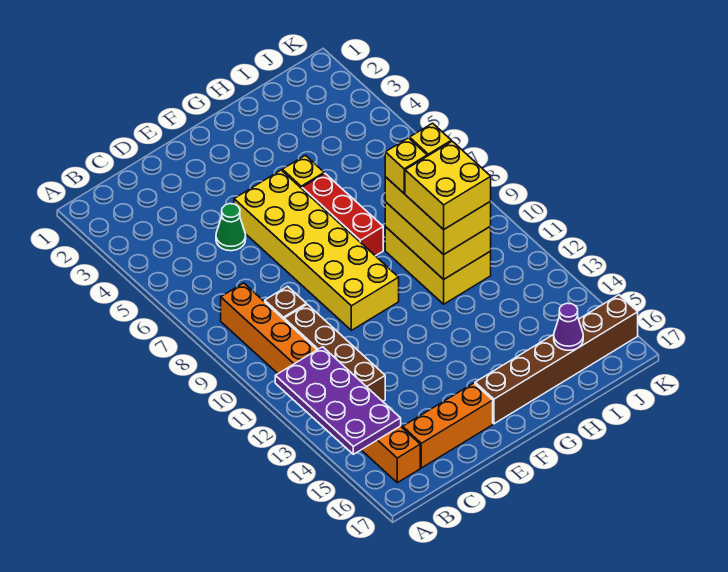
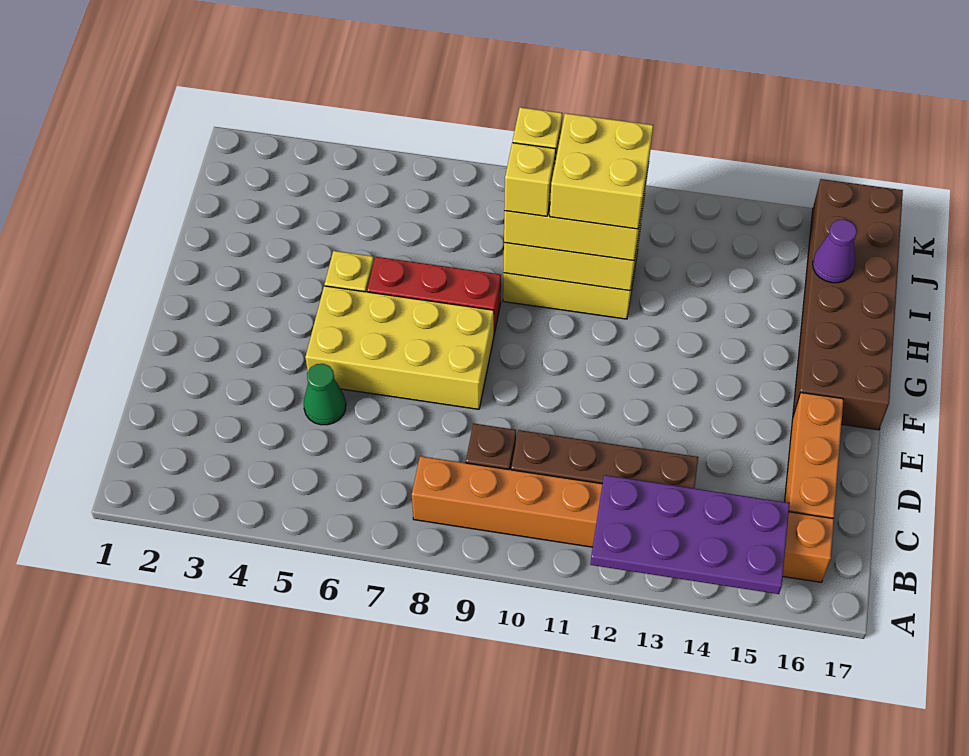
yellow brick E5:F10 level 1 -> yellow brick E5:F8 level 1
brown brick F16:K16 level 1 -> brown brick F16:K17 level 1

